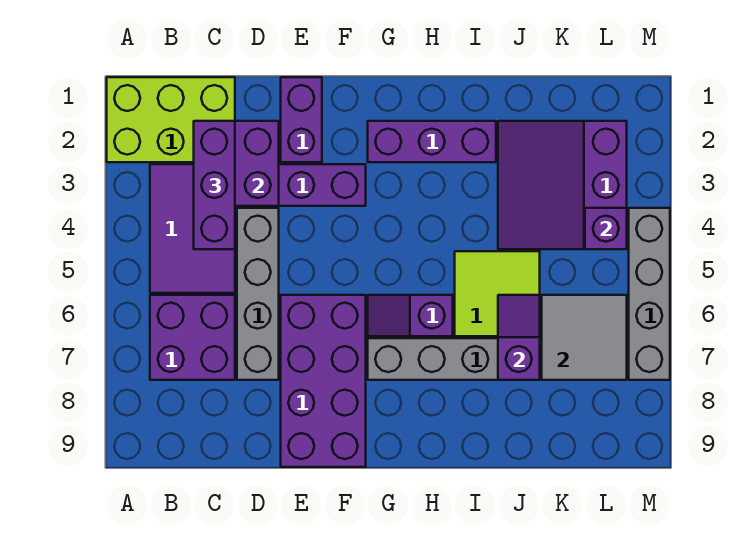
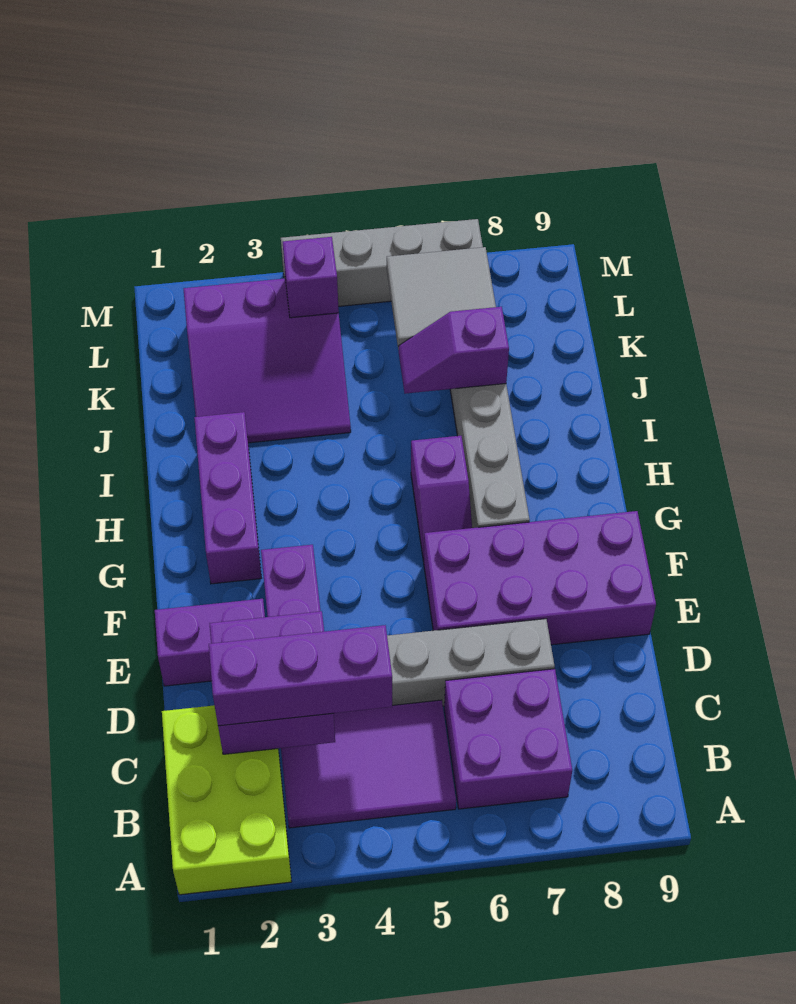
lime tile I5:J6 level 1 -> none

